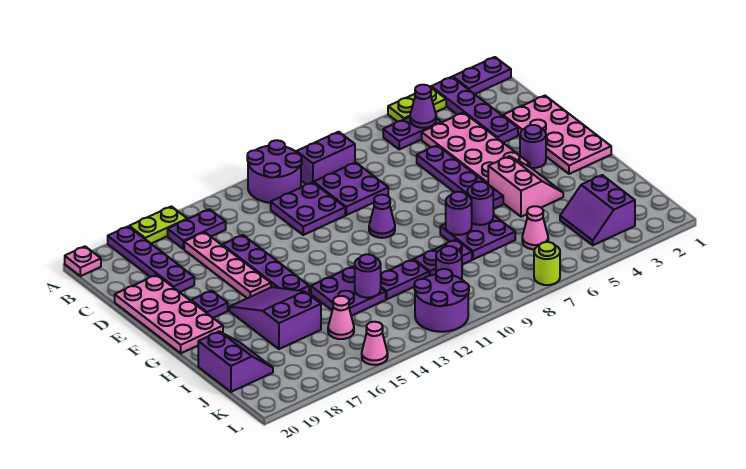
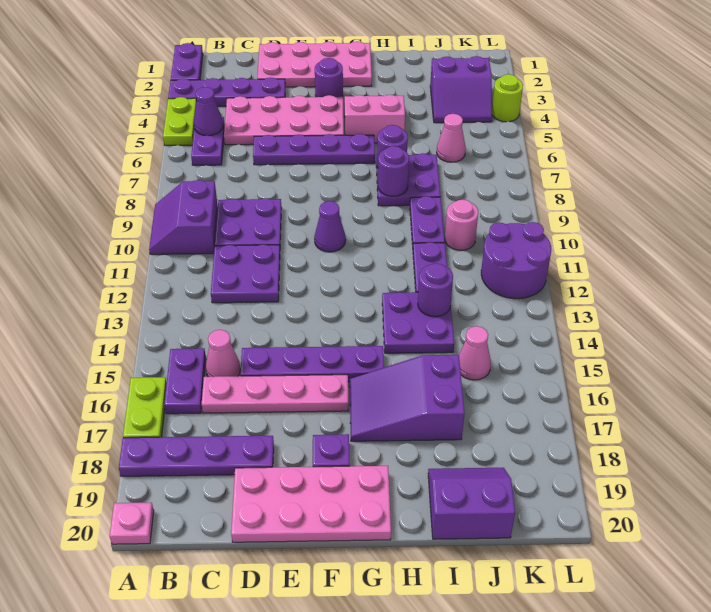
purple round brick A11:B12 level 1 -> none
purple round brick J10 level 1 -> pink round brick J10 level 1
lime round brick L7 level 1 -> lime round brick L4 level 1
pink cone L15 level 1 -> pink cone C15 level 1

